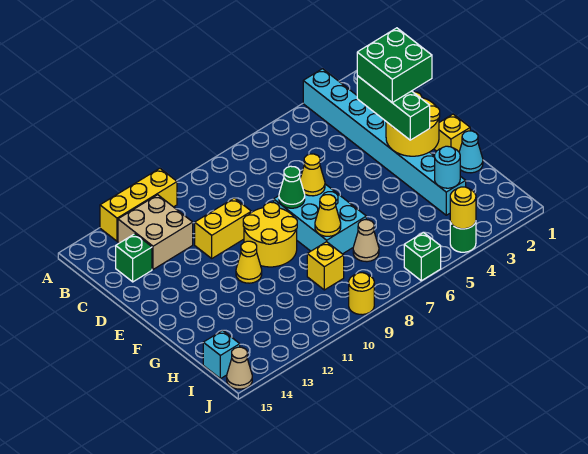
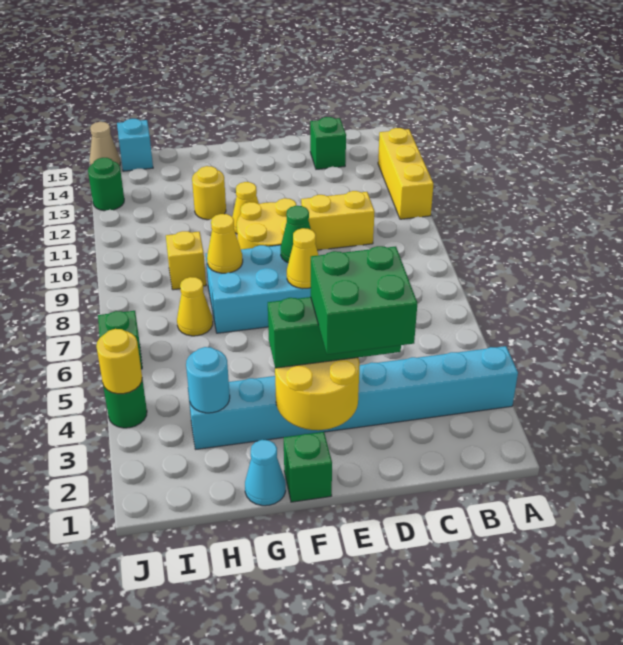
tan brick B12:C13 level 1 -> none
yellow brick D10:D11 level 1 -> yellow brick C10:D10 level 1
yellow brick F1 level 1 -> green brick F1 level 1
tan cone H7 level 1 -> yellow cone H7 level 1
yellow round brick J9 level 1 -> yellow round brick G12 level 1
none -> green round brick J13 level 1

